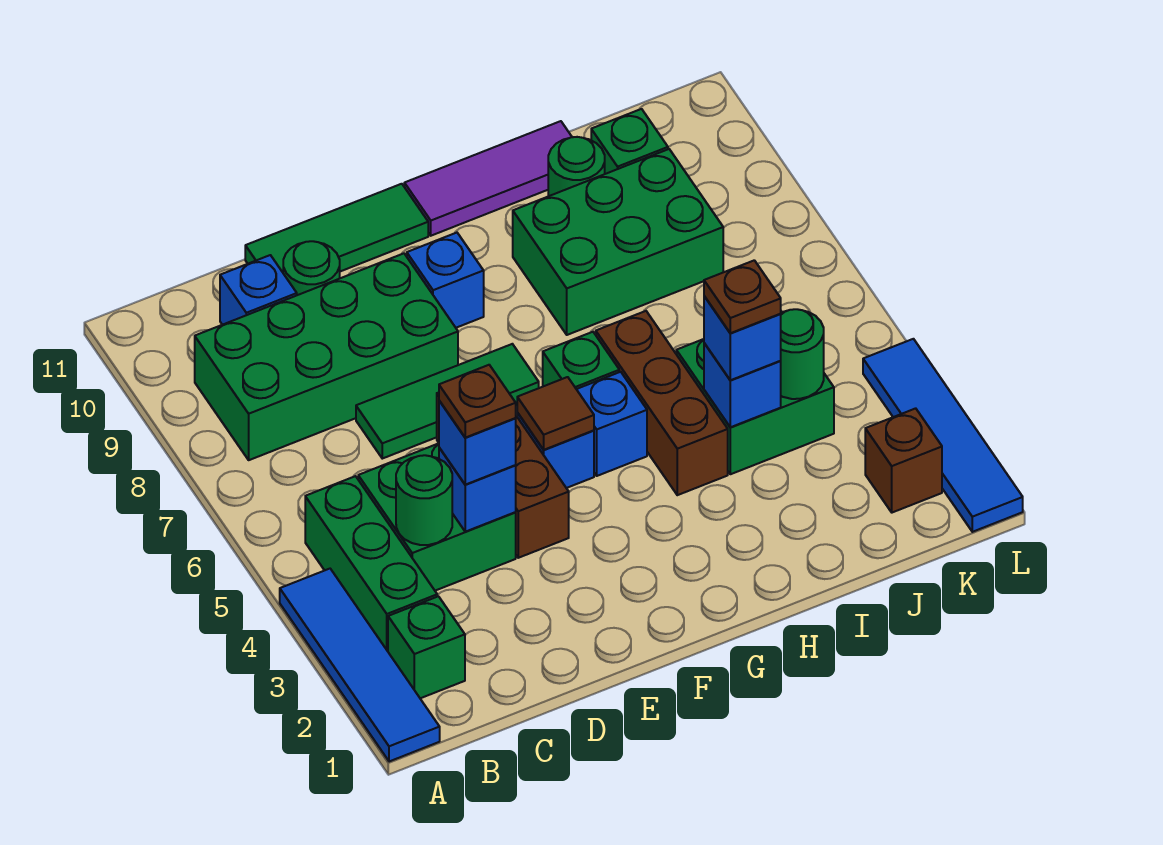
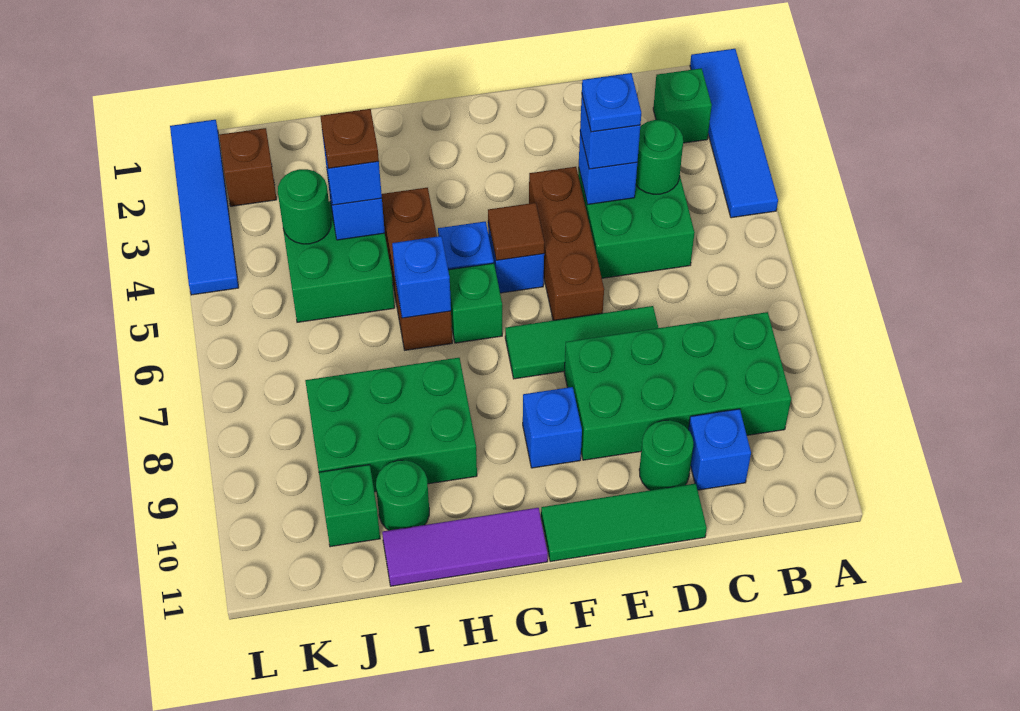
green brick B3:B5 level 1 -> none
brown plate D4 level 4 -> blue plate D4 level 4
none -> blue brick H6 level 2

